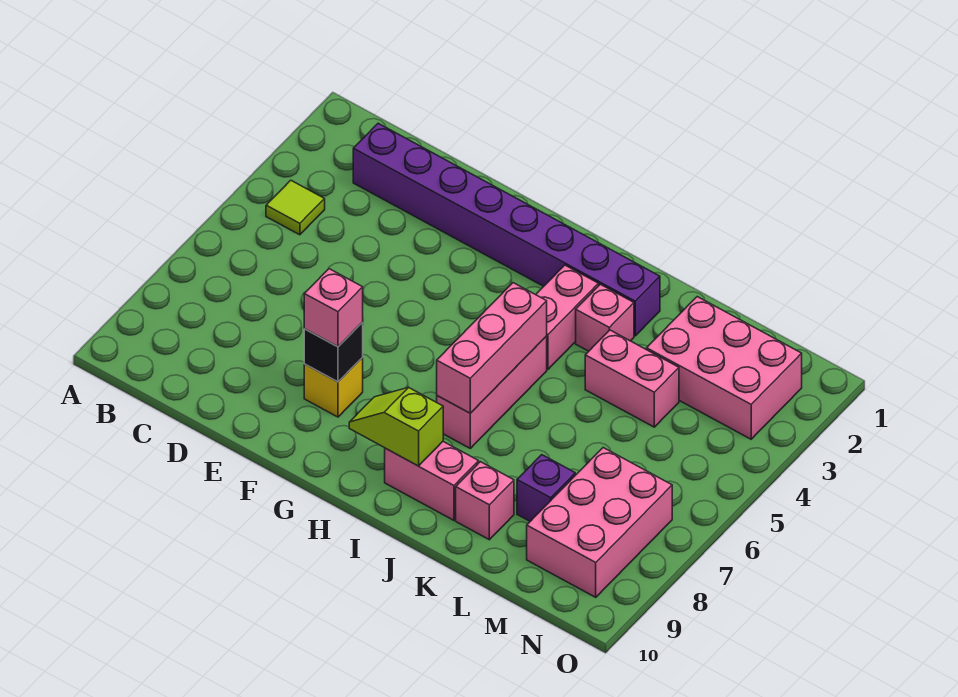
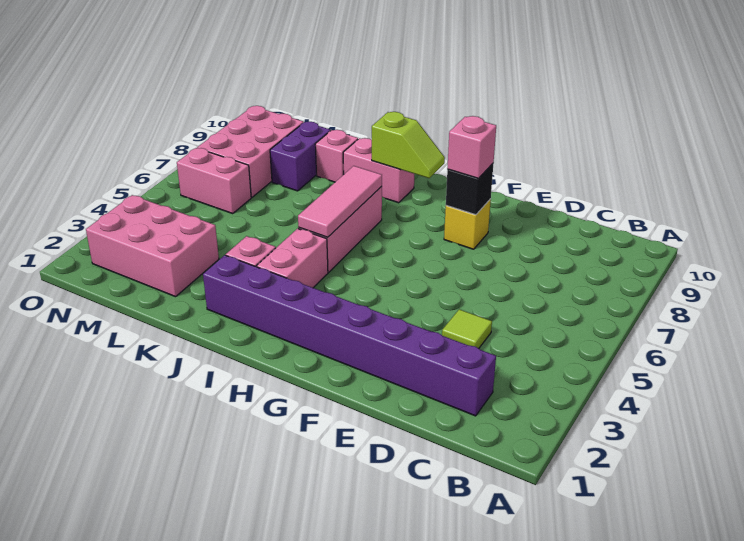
lime tile B4 level 1 -> lime tile D4 level 1
pink brick I5:I7 level 2 -> pink tile I5:I7 level 2
pink brick K4:L4 level 1 -> pink brick M6:N6 level 1
purple brick L8 level 1 -> purple brick L8:L9 level 1

